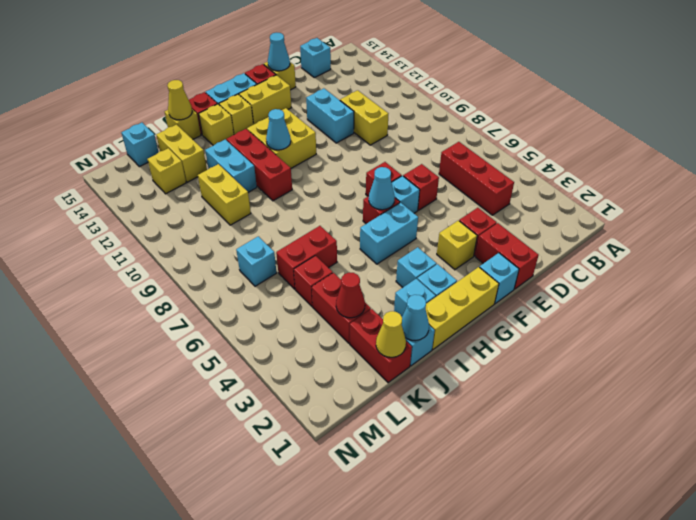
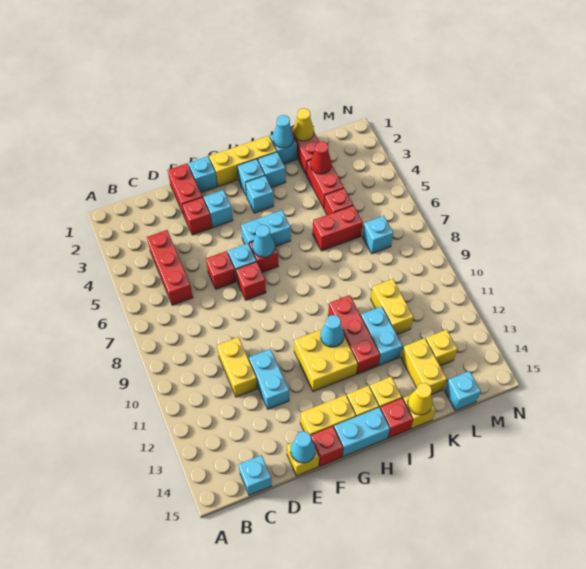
yellow brick F3 level 1 -> cyan brick F3 level 1

